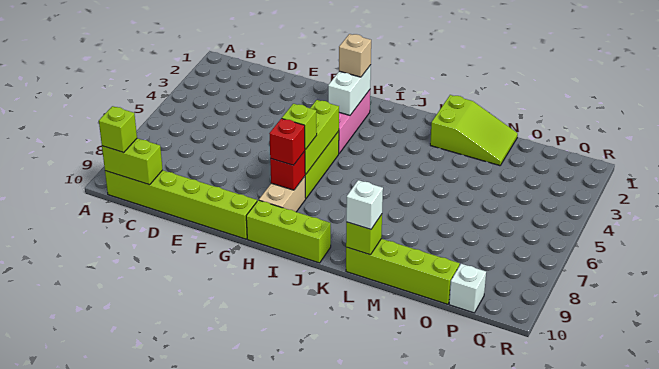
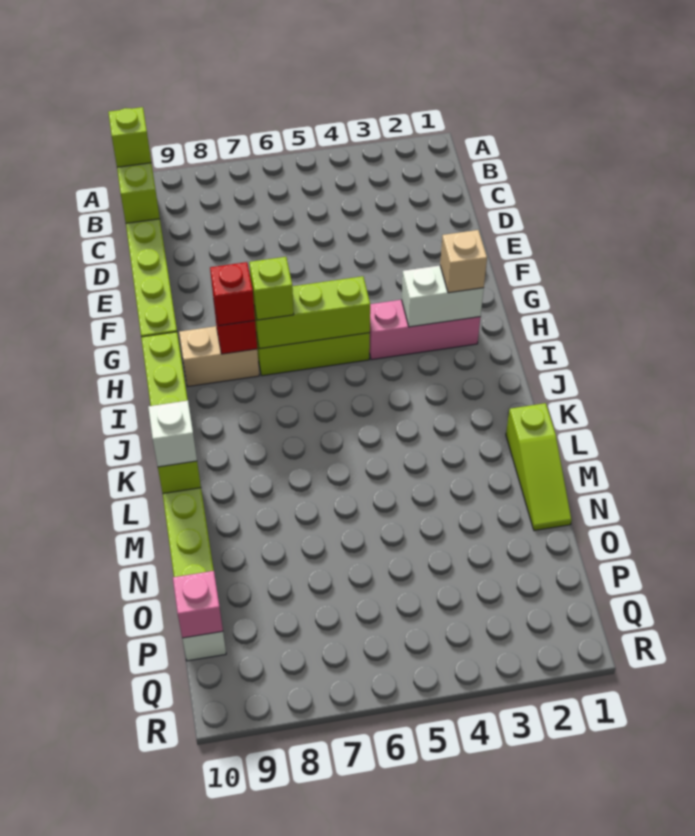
lime slope L1:N2 level 1 top L -> lime slope L1:N1 level 1 top L
none -> pink brick P10 level 2

